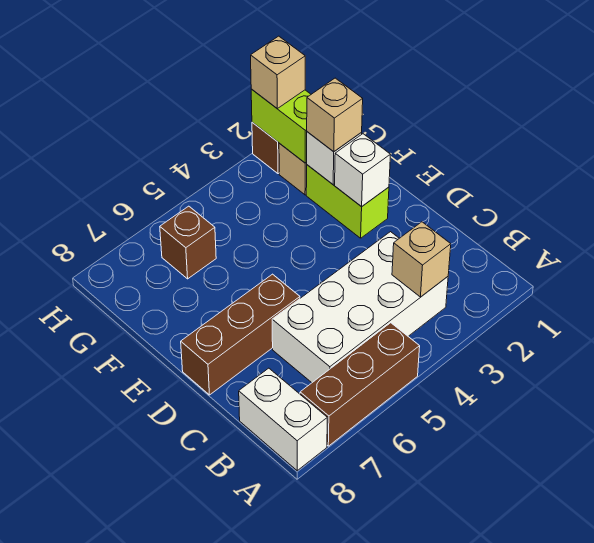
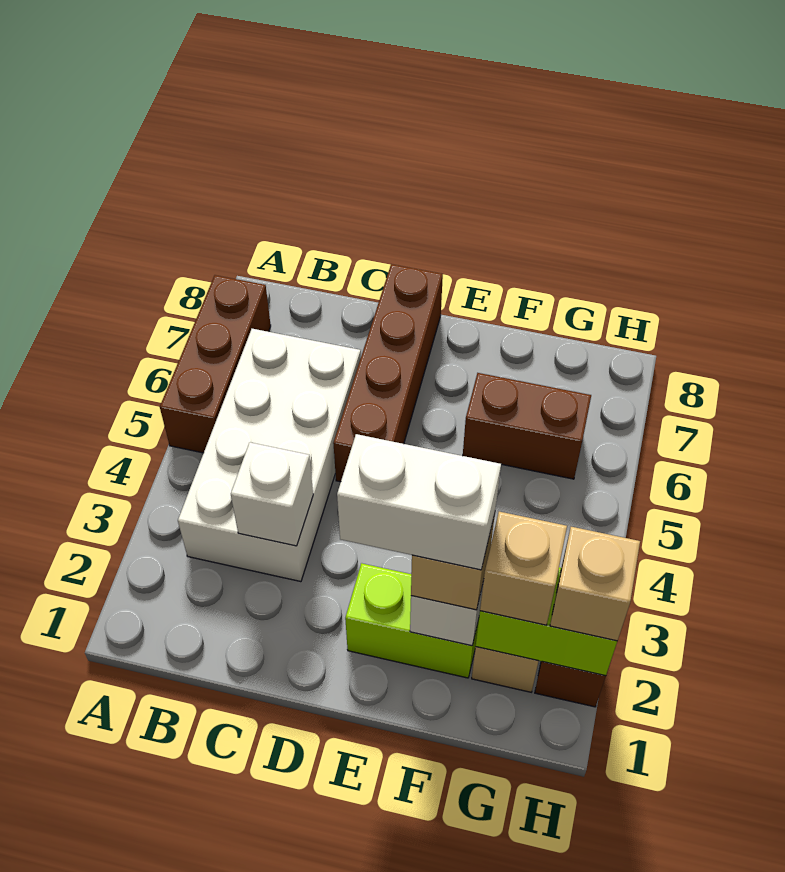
white brick A8:B8 level 1 -> white brick E2:F2 level 4
tan brick B3 level 2 -> tan brick G2 level 3
brown brick D6:D8 level 1 -> brown brick D5:D8 level 1
white brick E2 level 2 -> white brick C3 level 2
brown brick G6 level 1 -> brown brick F6:G6 level 1

